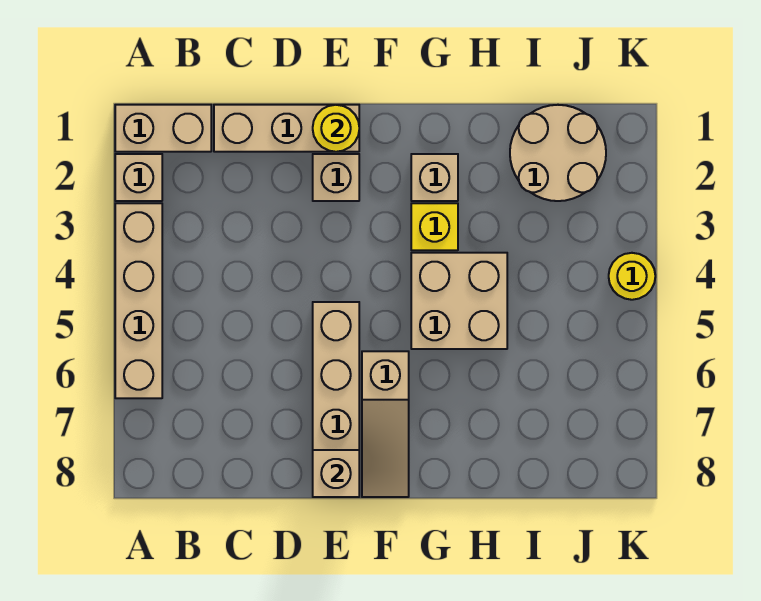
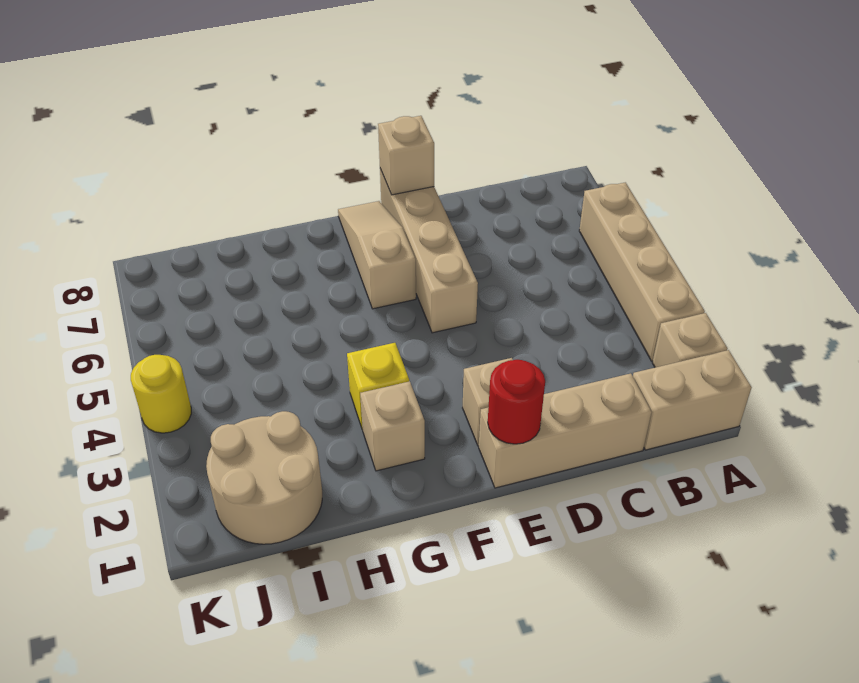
yellow round brick E1 level 2 -> red round brick E1 level 2
tan brick G4:H5 level 1 -> none

